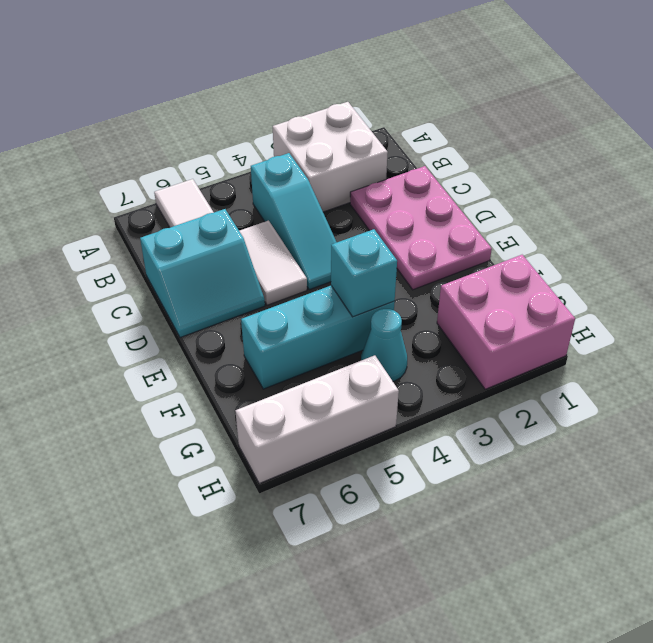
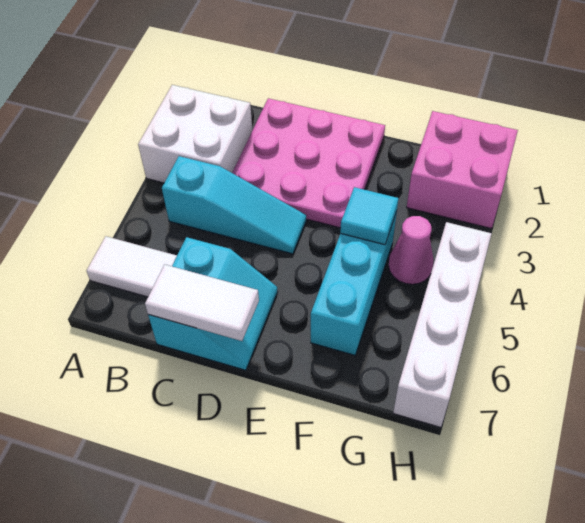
pink plate C1:E2 level 1 -> pink plate C1:E3 level 1
white tile C5:D5 level 1 -> white tile C7:D7 level 2
cyan brick F4 level 2 -> cyan tile F4 level 2
cyan cone G4 level 1 -> pink cone G4 level 1
white brick H5:H7 level 1 -> white brick H4:H7 level 1

